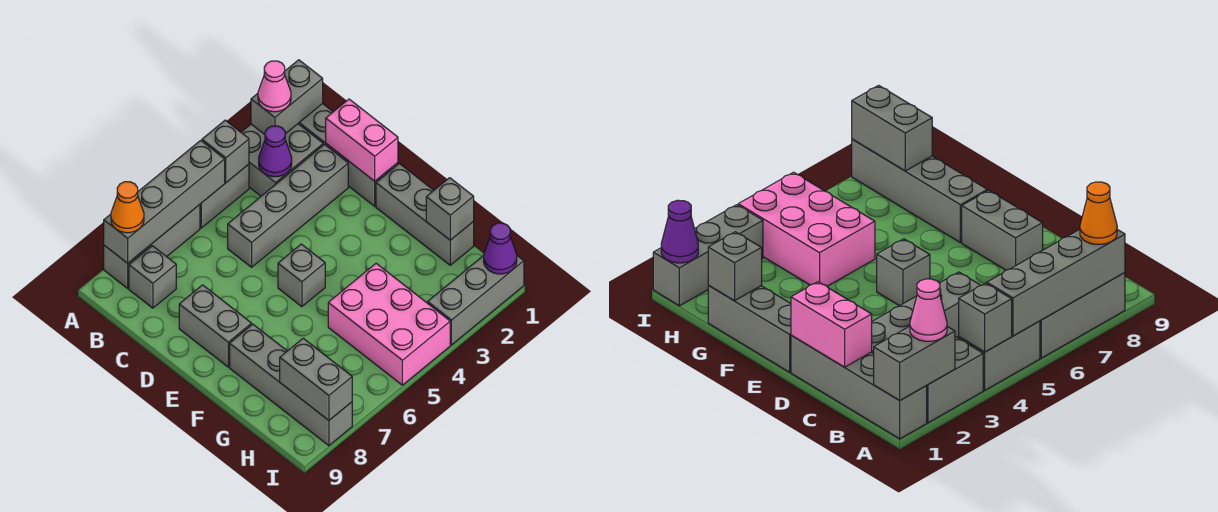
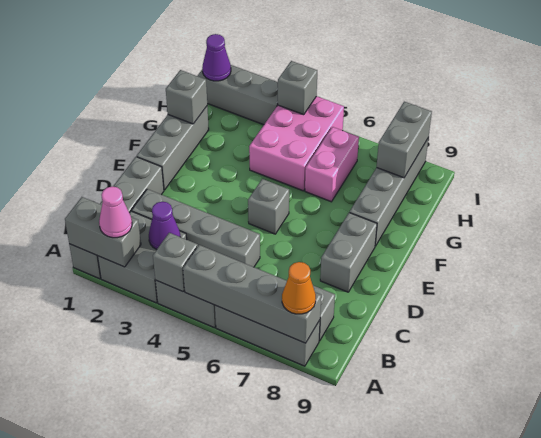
pink brick C1:D1 level 2 -> pink brick G6:H6 level 1
none -> grey brick I4 level 2

